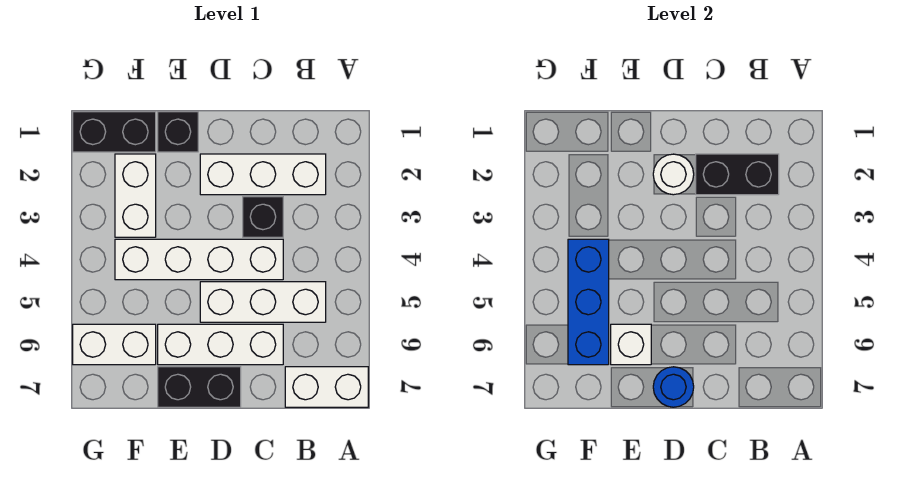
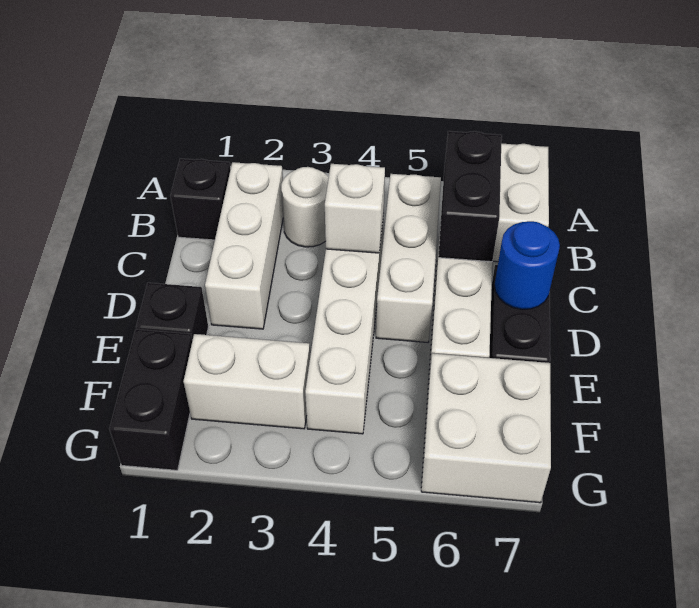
black brick B2:C2 level 2 -> black brick B6:C6 level 2
black brick C3 level 1 -> black brick B1 level 1
white round brick D2 level 2 -> white round brick B3 level 1
white brick E6 level 2 -> white brick C4 level 2
blue brick F4:F6 level 2 -> none
white brick F6:G6 level 1 -> white brick F6:G7 level 1

